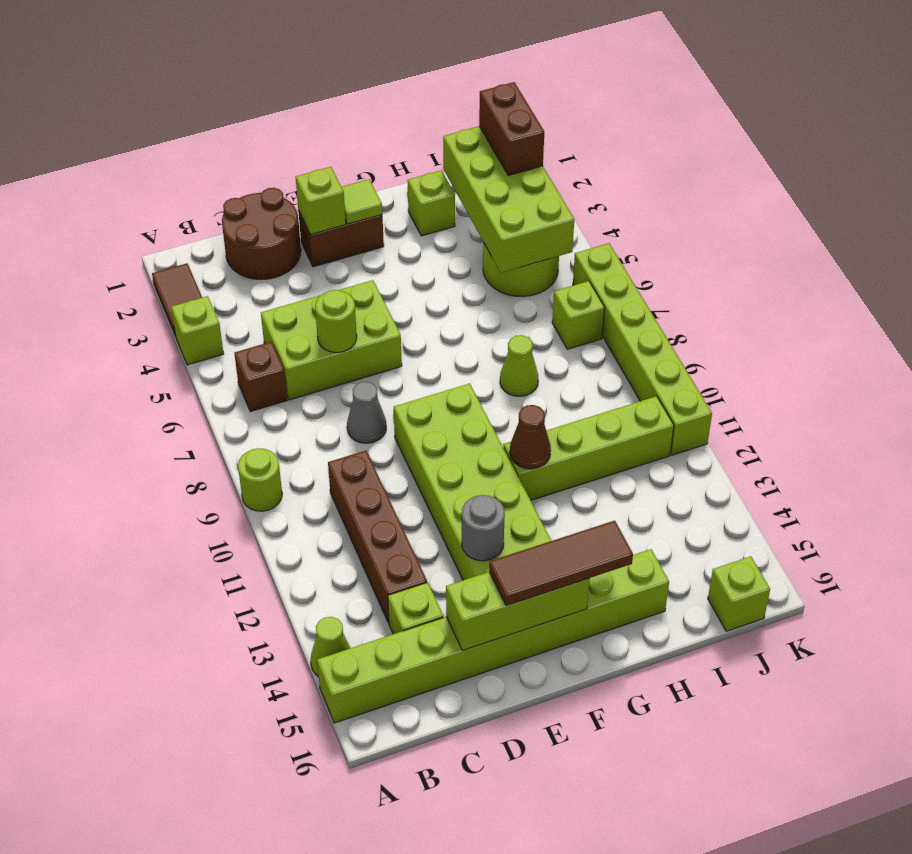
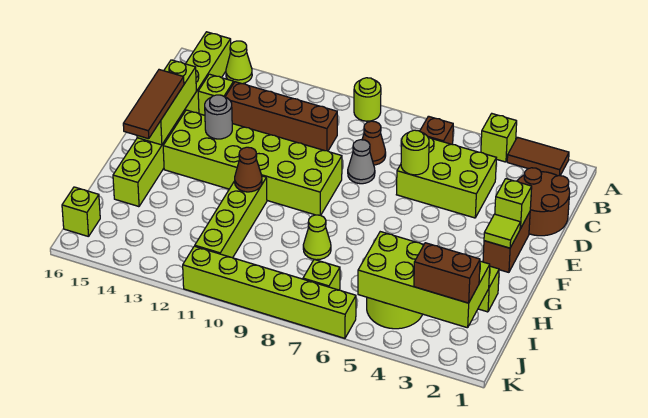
lime brick C5:E6 level 1 -> lime brick C4:D6 level 1
none -> brown cone C8 level 1

